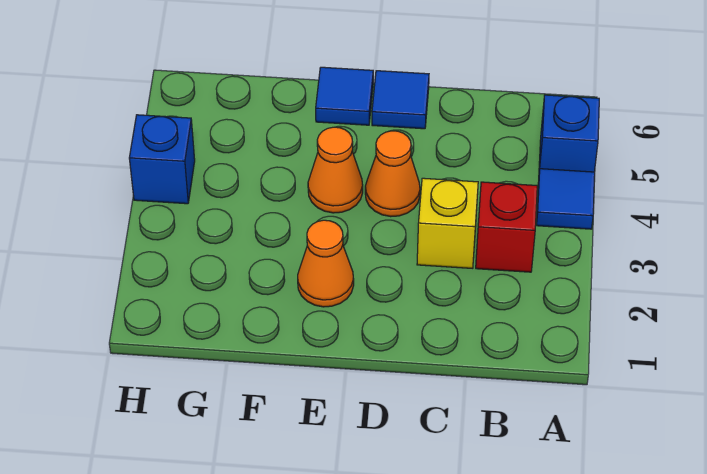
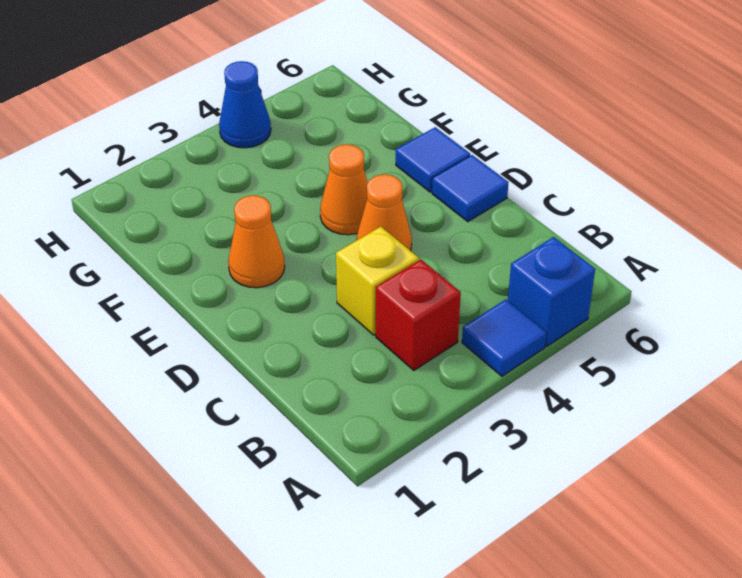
blue brick H4 level 1 -> blue cone H4 level 1

